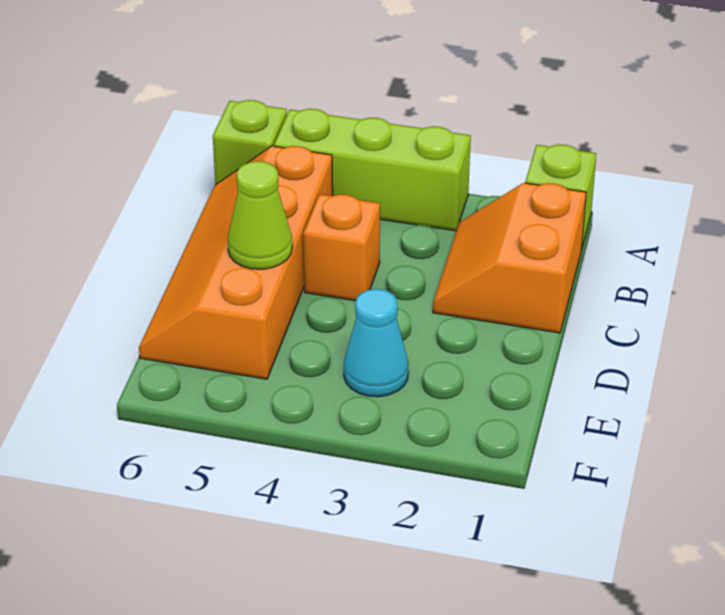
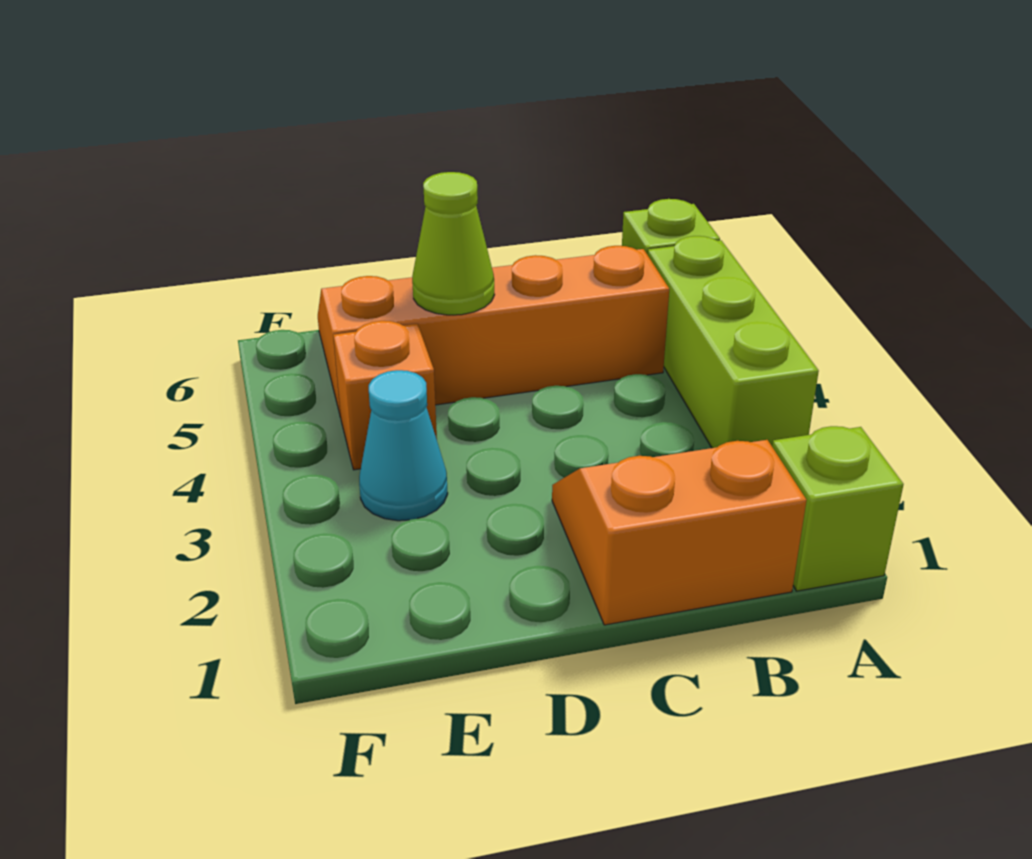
orange brick C4 level 1 -> orange brick E4 level 1

